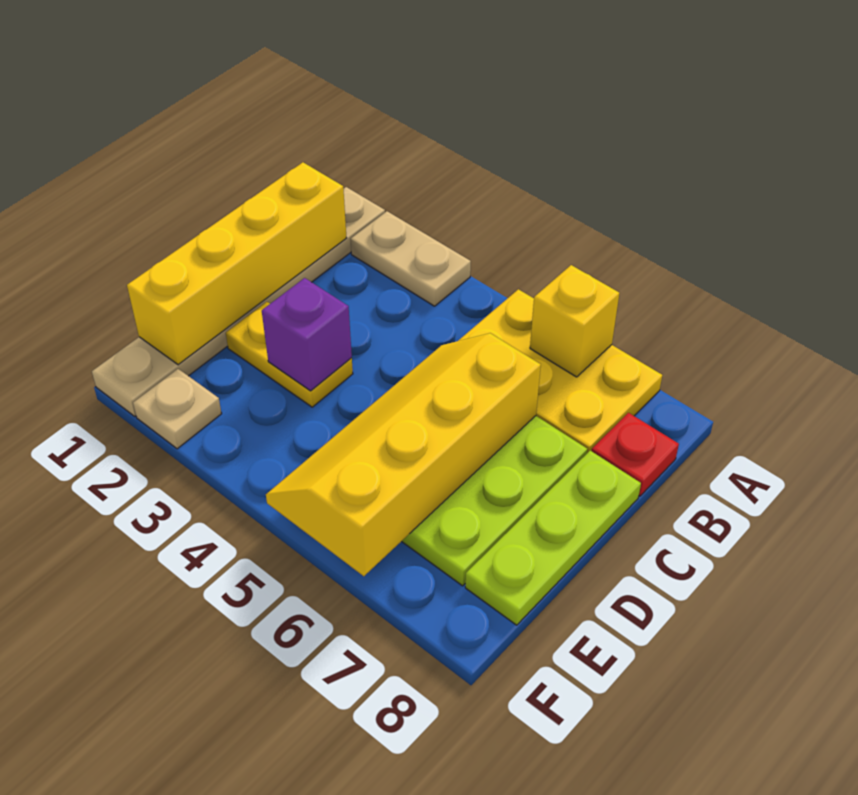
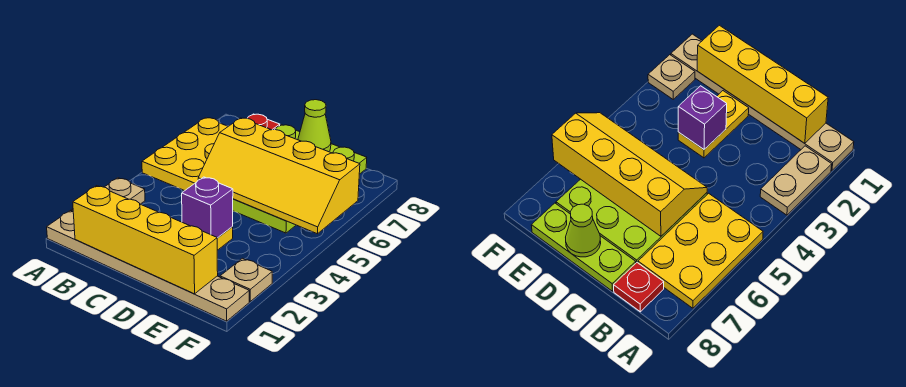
yellow brick A6 level 2 -> none
none -> lime cone D8 level 2

